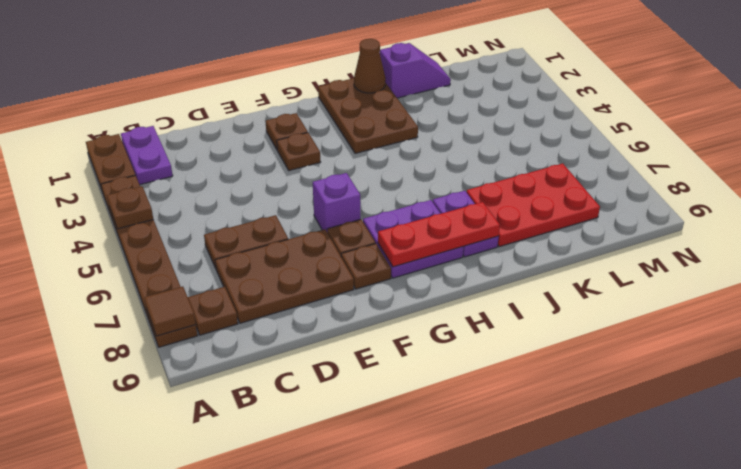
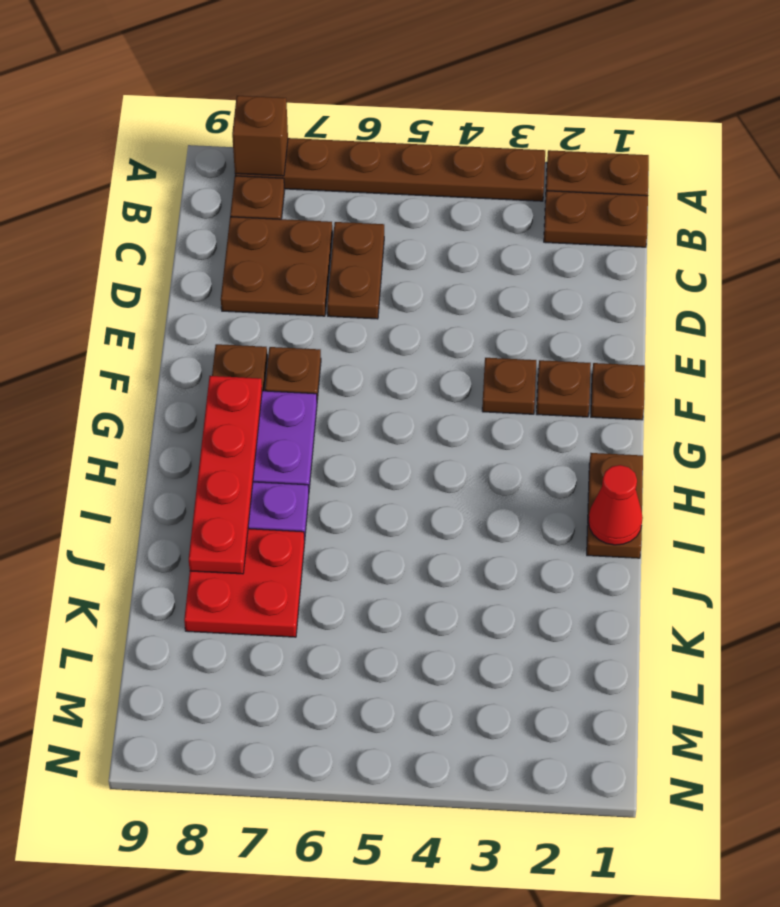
brown plate A4 level 2 -> brown plate F1 level 1
brown tile A8 level 2 -> brown brick A8 level 2
purple plate B1:B2 level 1 -> brown plate B1:B2 level 1
brown plate C7:E8 level 1 -> brown plate C7:D8 level 1
purple brick F6 level 1 -> none
red plate G8:I8 level 2 -> red plate G8:J8 level 2
brown plate H1:I3 level 1 -> brown plate H1:I1 level 1
brown cone I1 level 2 -> red cone I1 level 2
purple slope J1:K1 level 1 top J -> none
red plate J7:L8 level 1 -> red plate J7:K8 level 1

